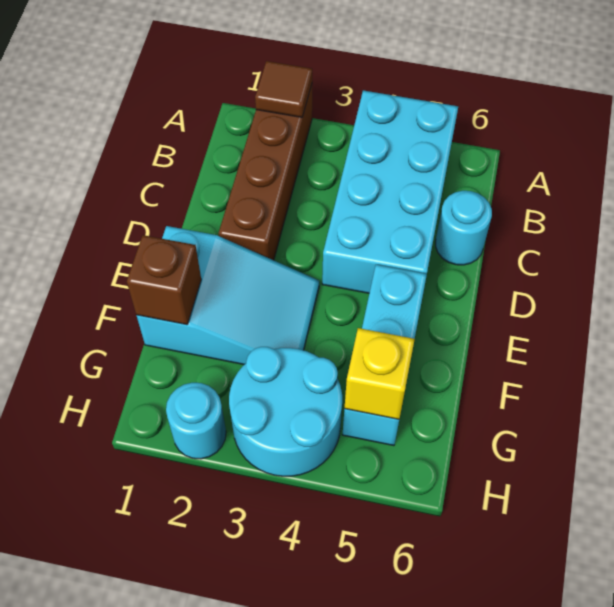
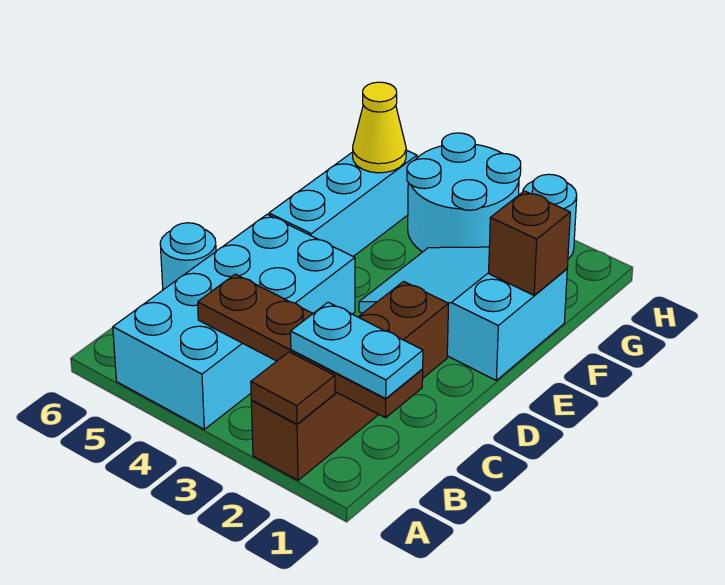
none -> brown plate B1:B4 level 2
none -> cyan plate B1:B2 level 3
yellow brick G5 level 2 -> yellow cone G5 level 2

